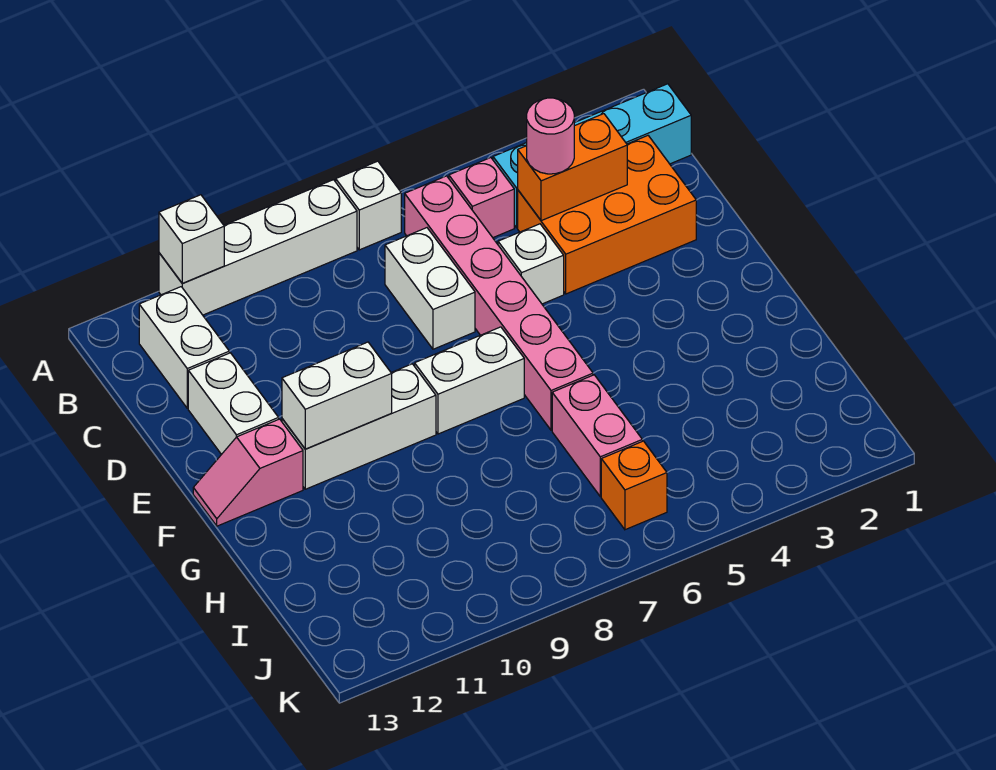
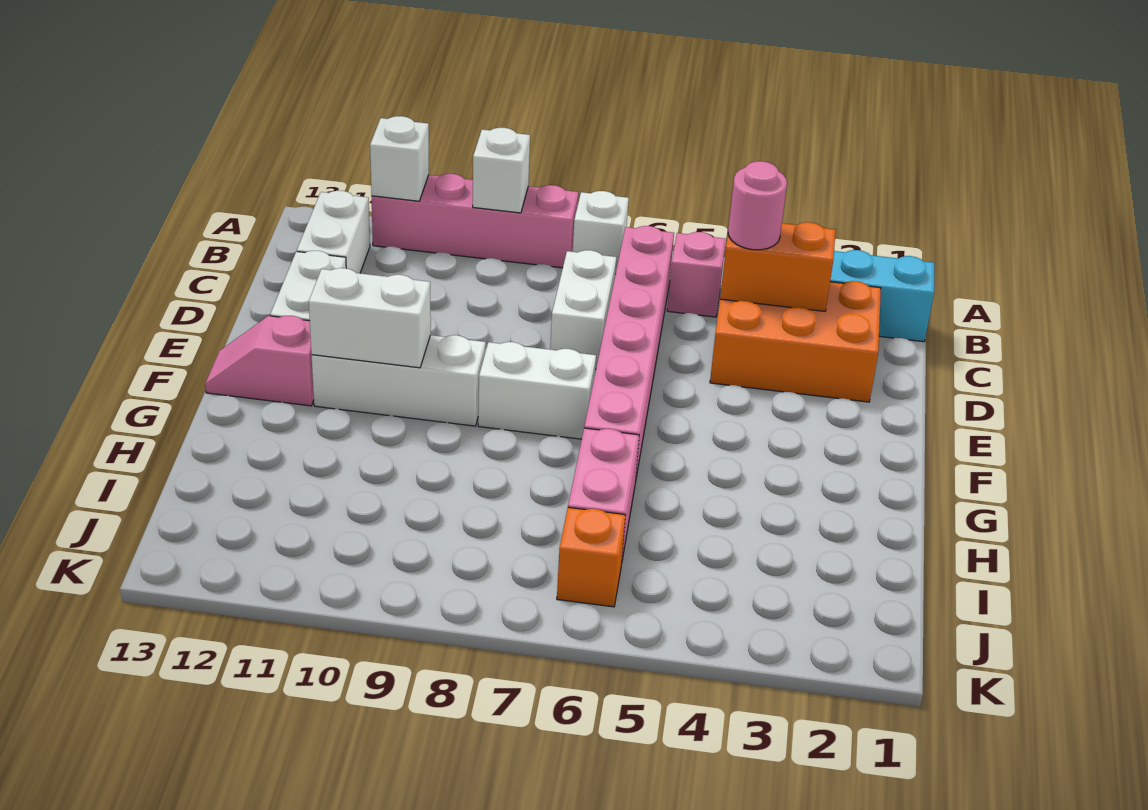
white brick A8:A11 level 1 -> pink brick A8:A11 level 1
white brick D5 level 1 -> white brick A9 level 2

